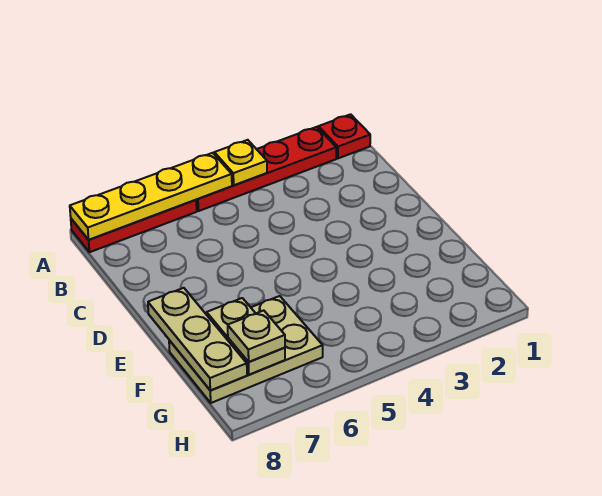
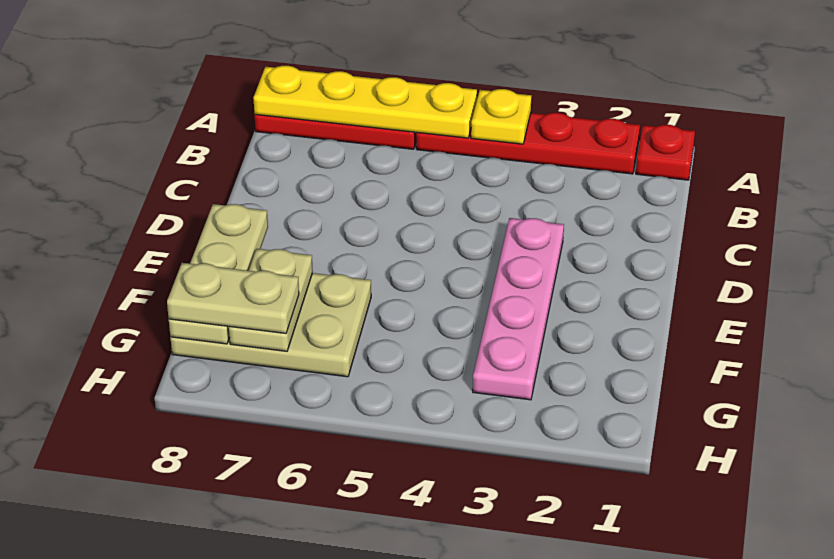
none -> pink plate D3:G3 level 1
tan plate G7 level 3 -> tan plate G7:G8 level 3

